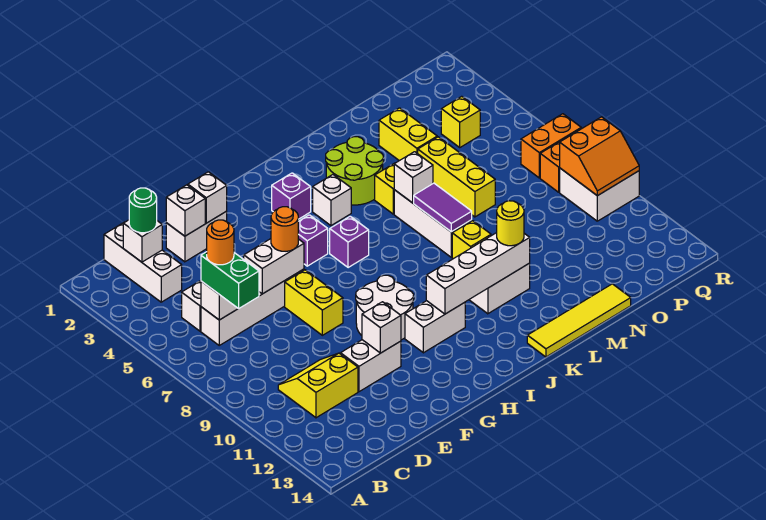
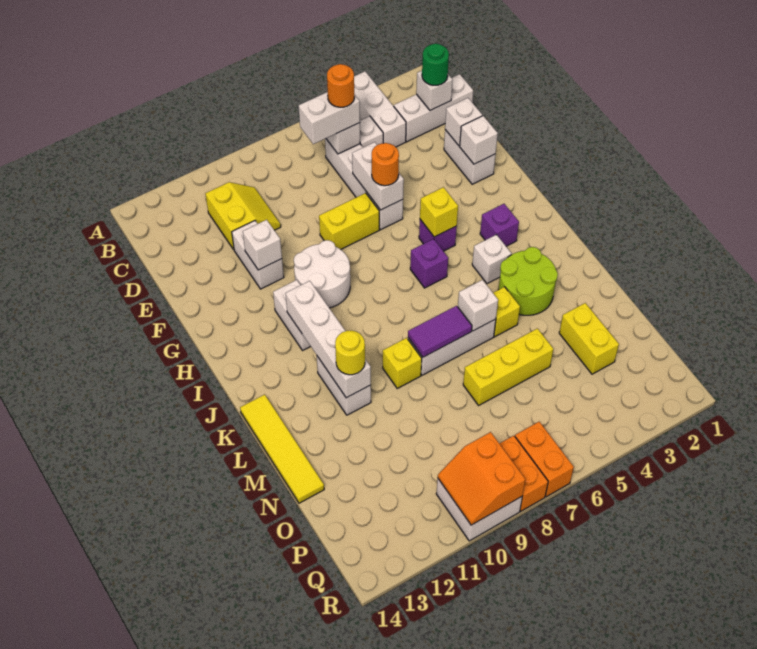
none -> white brick A4:C4 level 1
green brick C6:C7 level 3 -> white brick C6:C7 level 3
yellow brick N3:N4 level 1 -> yellow brick N3:O3 level 1
yellow brick P4 level 1 -> yellow brick H5 level 2

